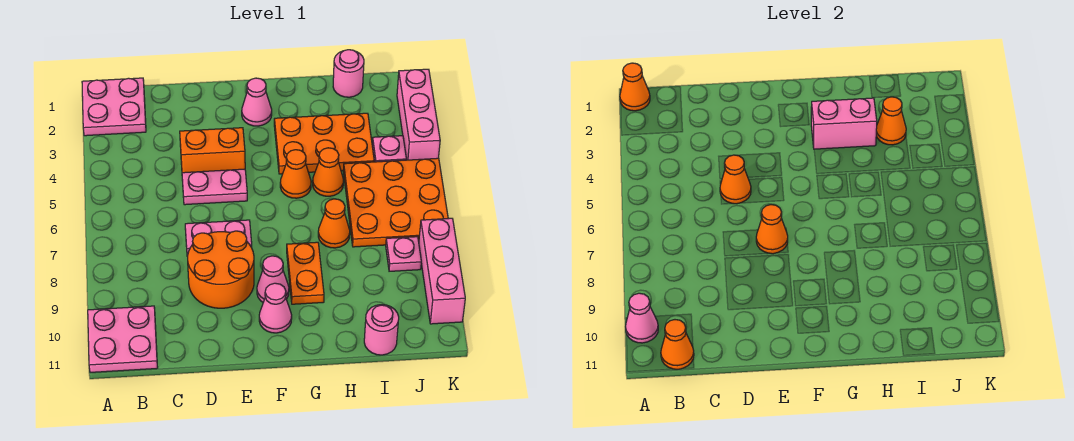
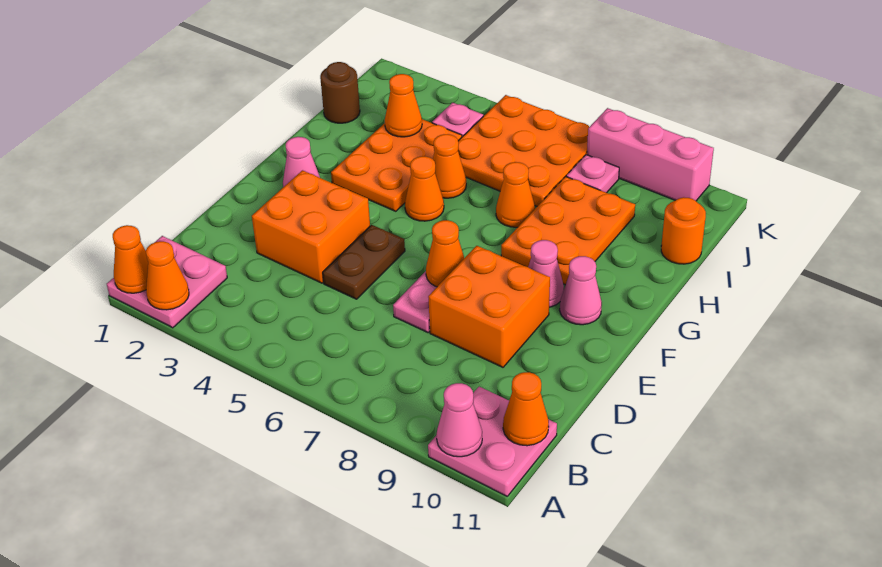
orange brick D4:E4 level 1 -> orange brick D3:E4 level 1
pink plate D5:E5 level 1 -> brown plate D5:E5 level 1
orange cone D5 level 2 -> orange cone A2 level 2
orange round brick D8:E9 level 1 -> orange brick D8:E9 level 1
pink brick G3:H3 level 2 -> none
orange plate G8:G9 level 1 -> orange plate G8:I9 level 1
pink round brick I1 level 1 -> brown round brick I1 level 1
pink round brick I11 level 1 -> orange round brick I11 level 1
pink brick K2:K4 level 1 -> none

